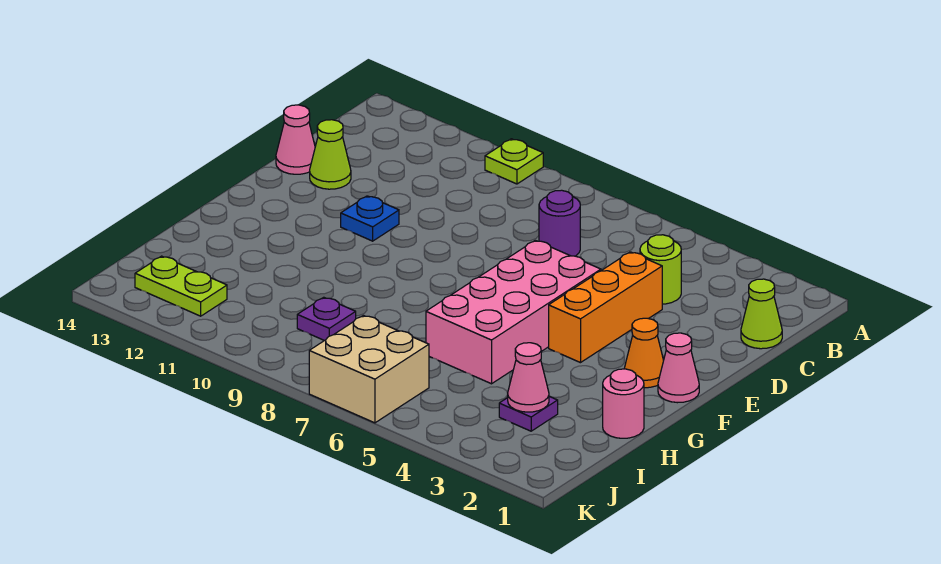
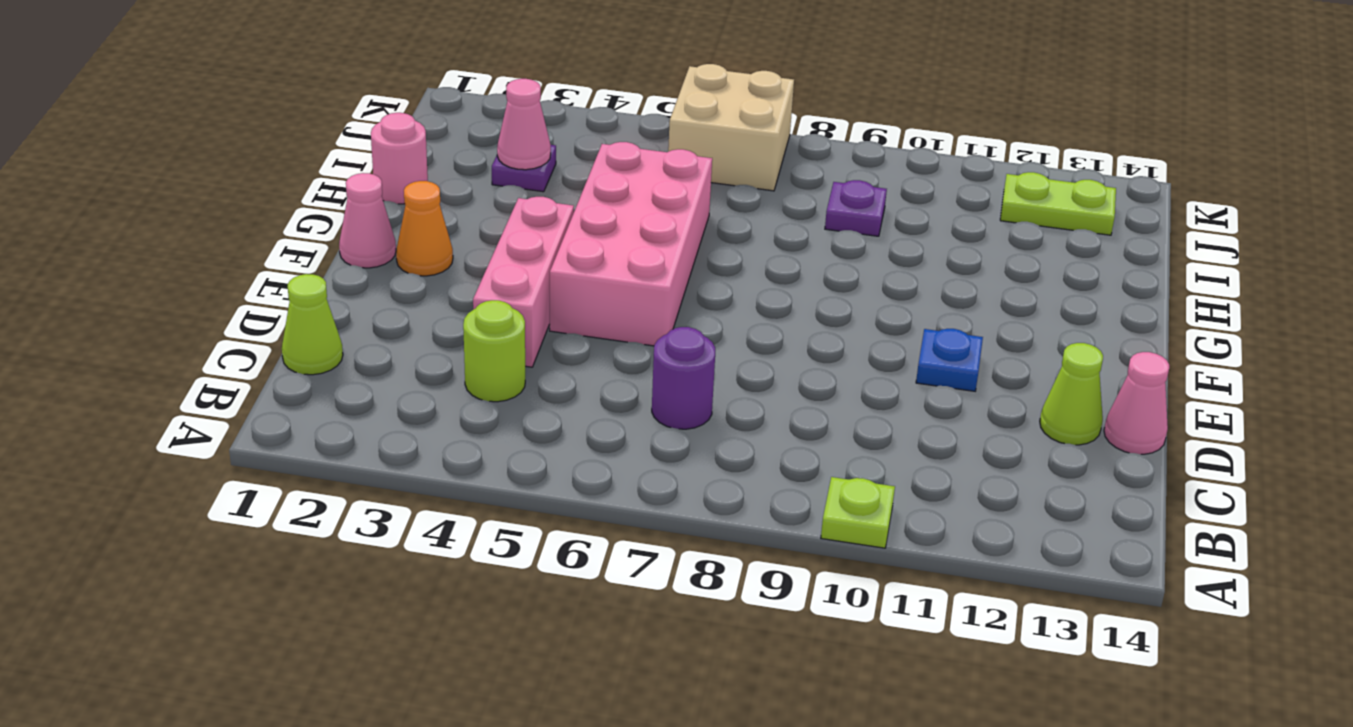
orange brick D4:F4 level 1 -> pink brick D4:F4 level 1

